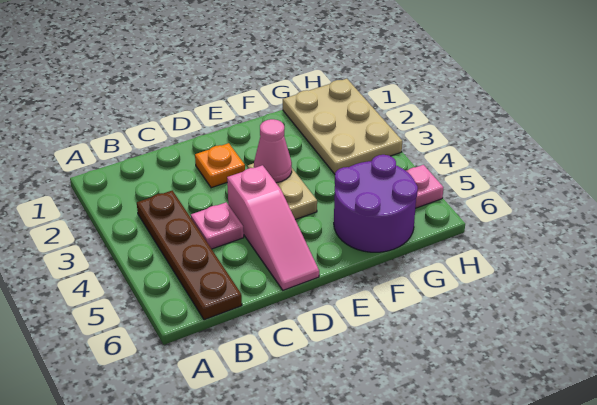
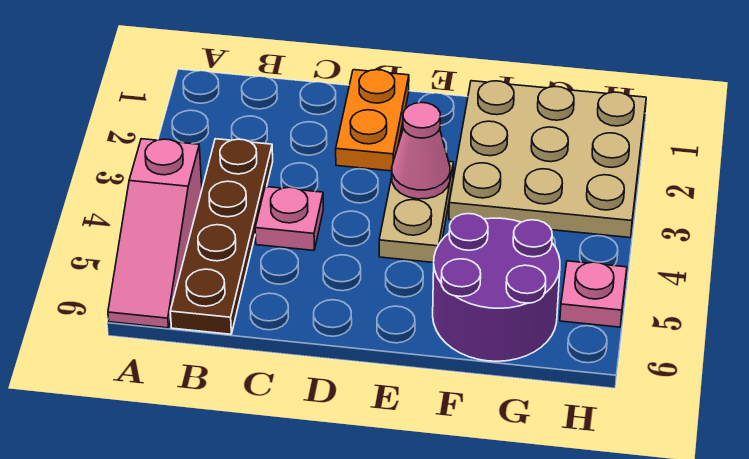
orange plate D2 level 1 -> orange plate D1:D2 level 1
pink slope D4:D6 level 1 top 4 -> pink slope A4:A6 level 1 top 4
tan plate G1:H3 level 1 -> tan plate F1:H3 level 1

